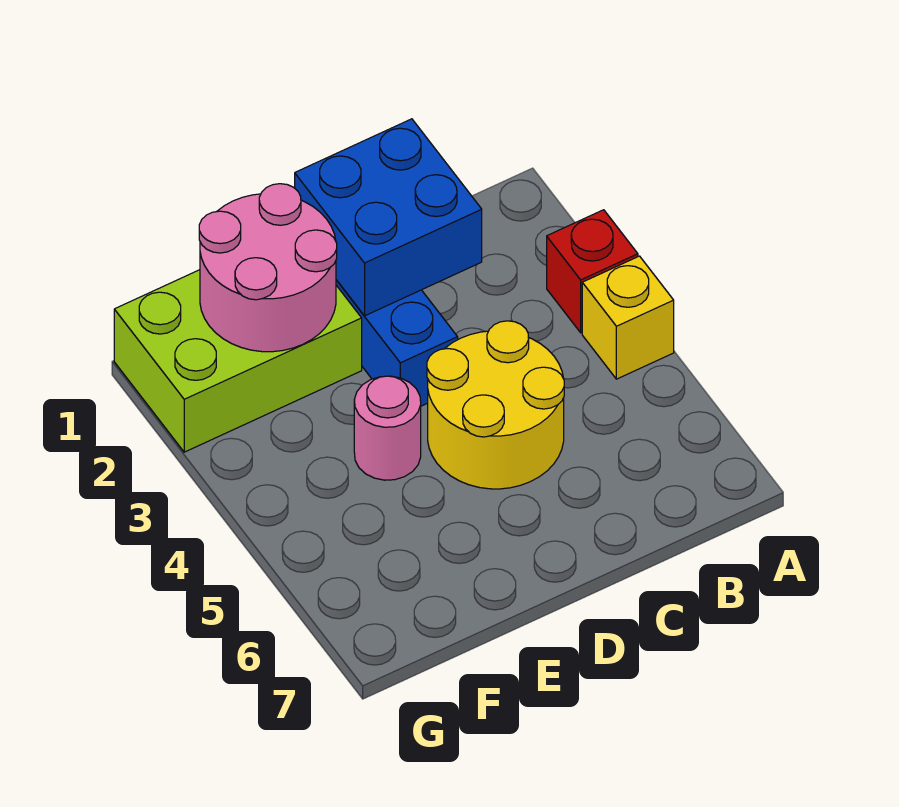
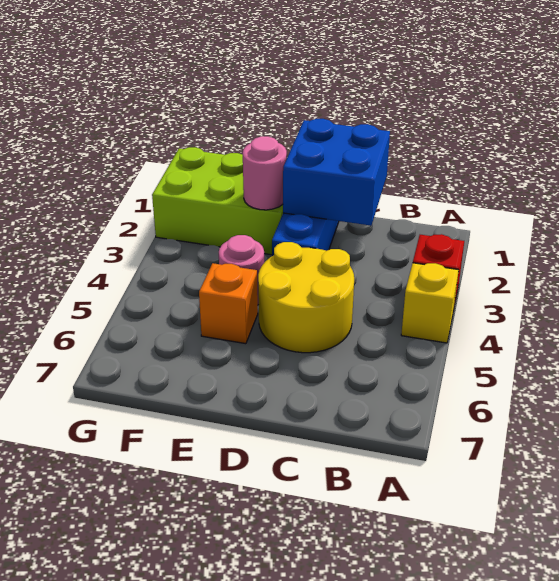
pink round brick E1:F2 level 2 -> pink round brick E2 level 2
none -> orange brick E5 level 1

